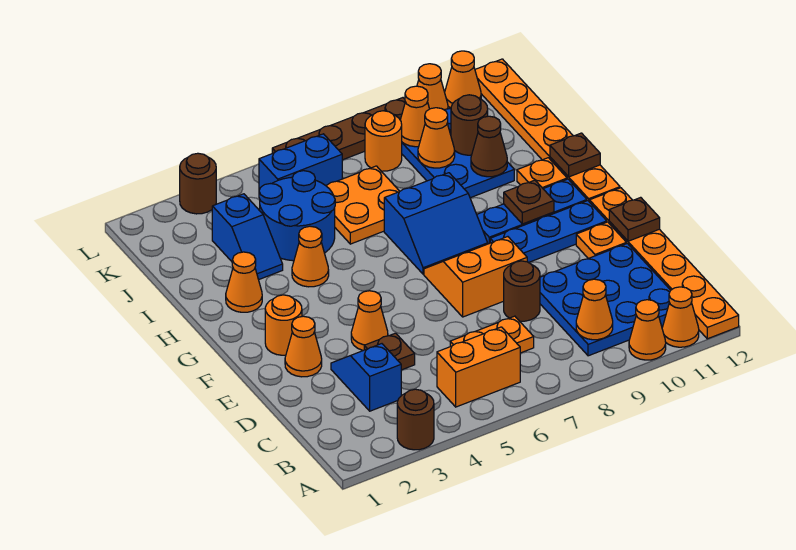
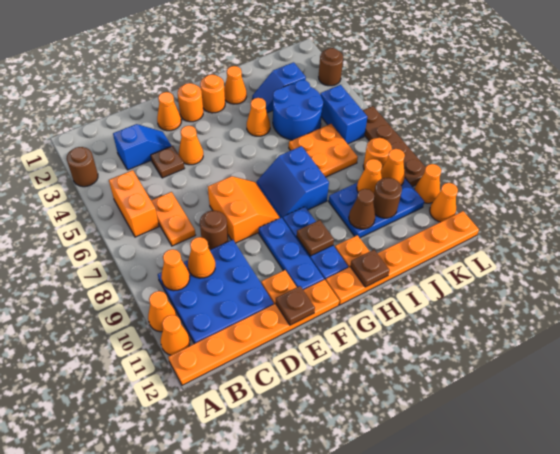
none -> orange cone C9 level 2
none -> orange round brick G2 level 1

